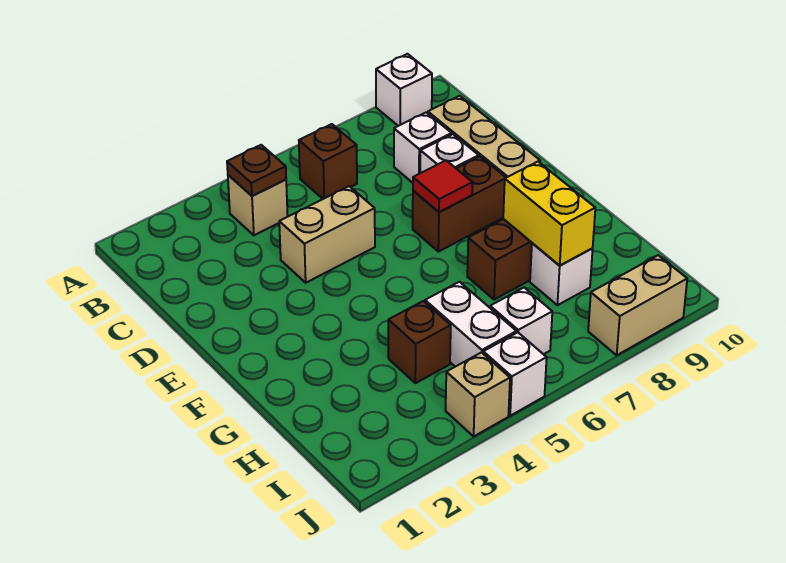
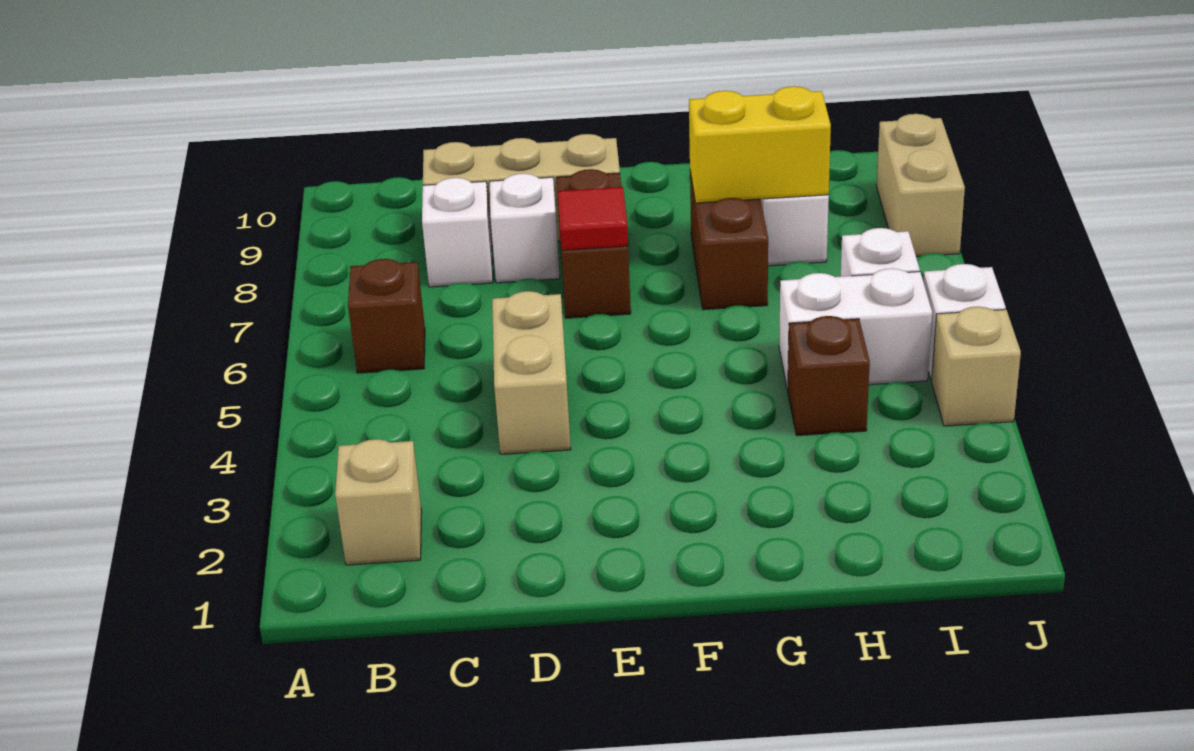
white brick A9 level 1 -> none
tan brick B4 level 1 -> tan brick B2 level 1
brown plate B4 level 2 -> none

